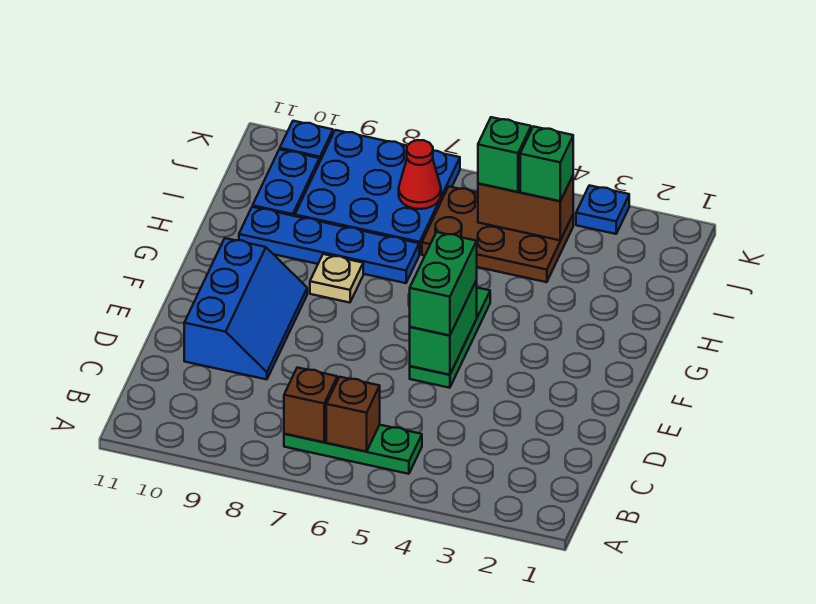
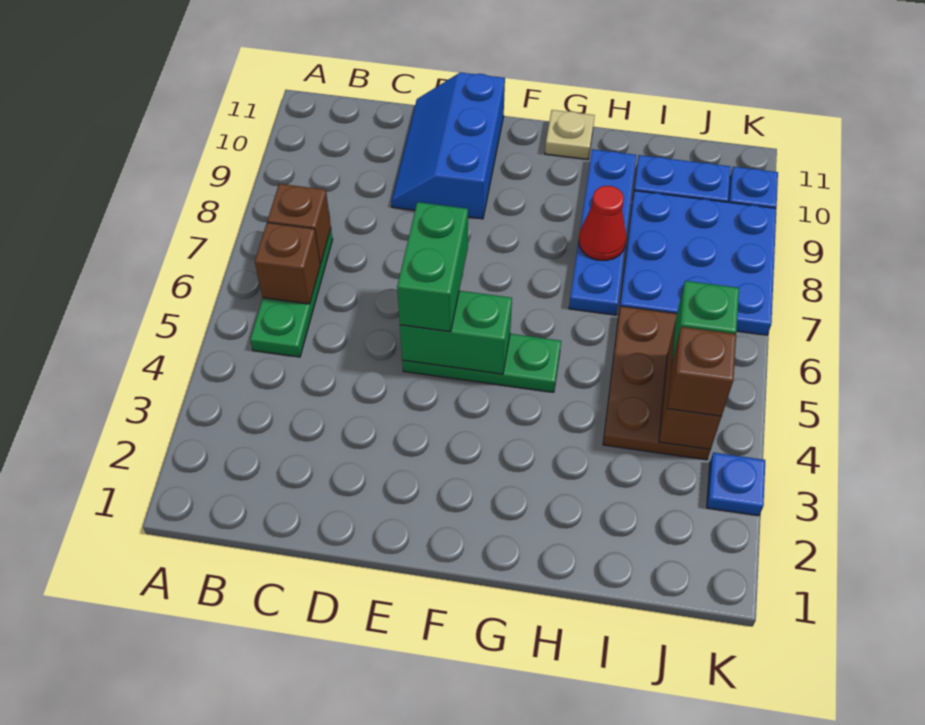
blue slope D9:F10 level 1 top 10 -> blue slope D9:E11 level 1 top E
green brick E5:F5 level 3 -> green brick E5:E6 level 3
tan plate G8 level 1 -> tan plate G11 level 1
green brick J4 level 3 -> brown brick J4 level 3
red cone J7 level 2 -> red cone H8 level 2

